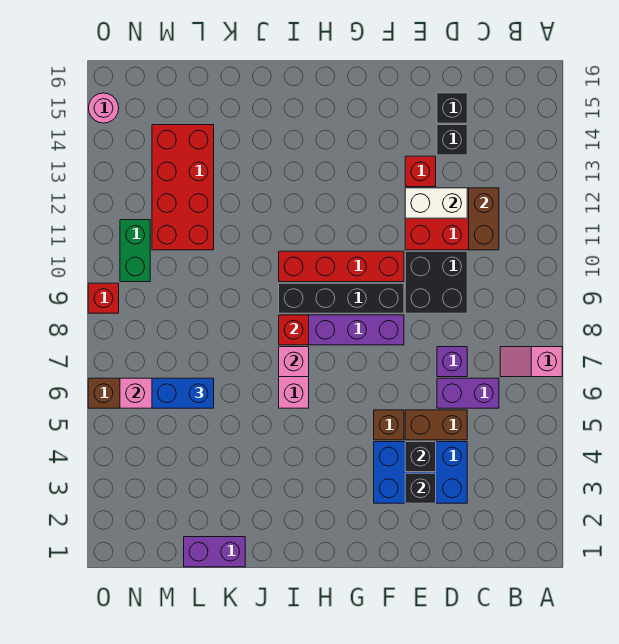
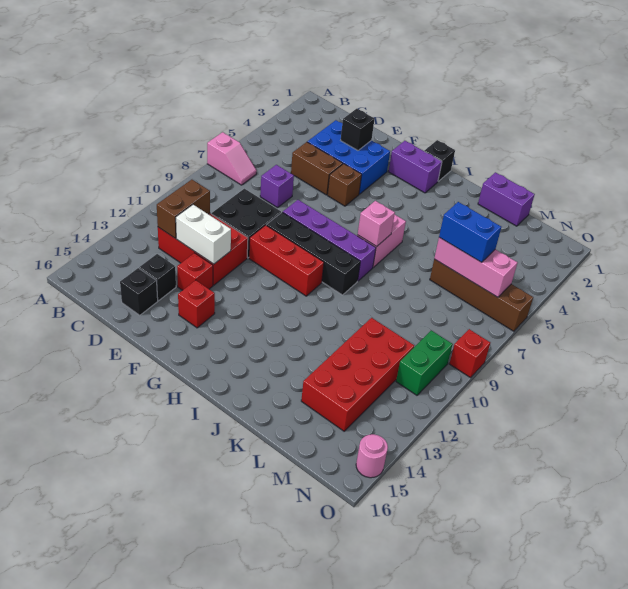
purple brick C6:D6 level 1 -> purple brick G2:H2 level 1
black brick E4 level 2 -> black brick H1 level 1
red brick F10:I10 level 1 -> red brick F10:H10 level 1
red brick I8 level 2 -> red brick F14 level 1

